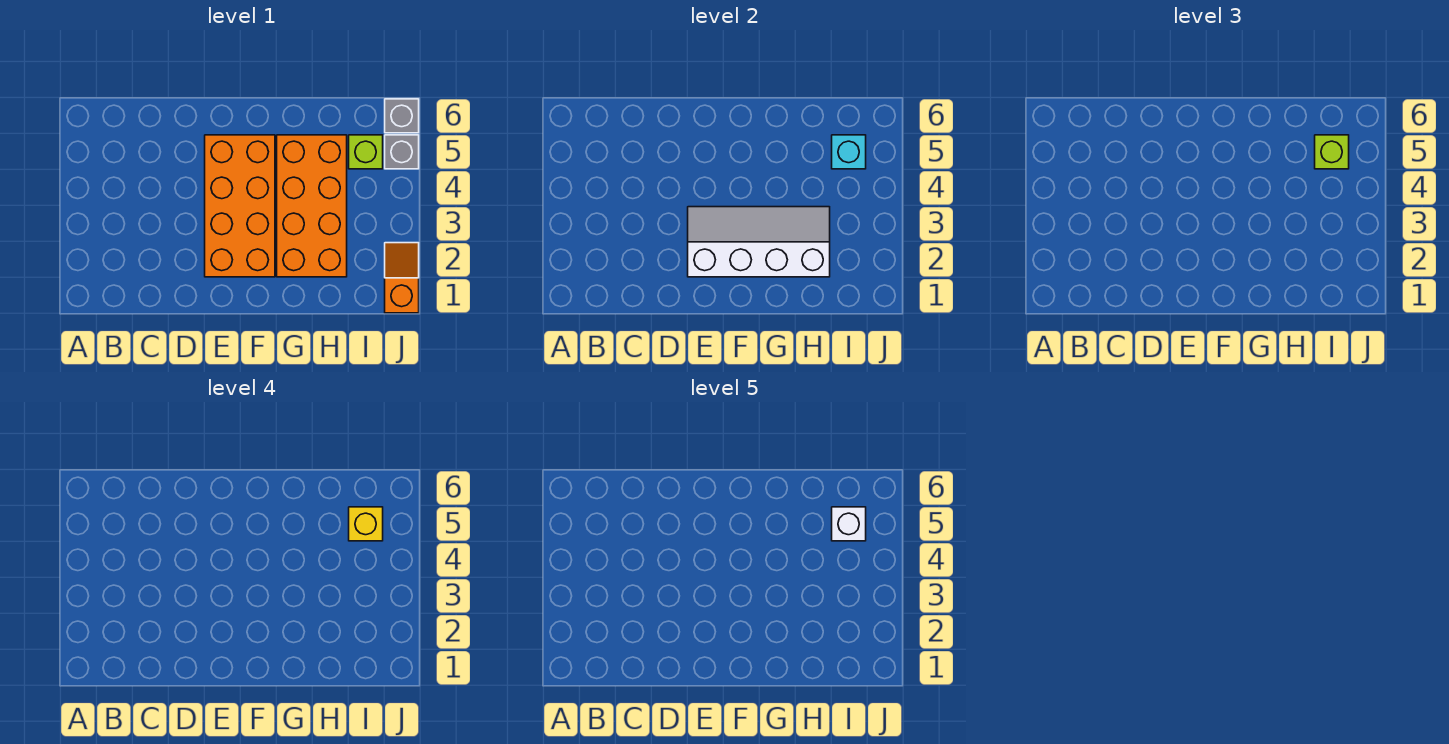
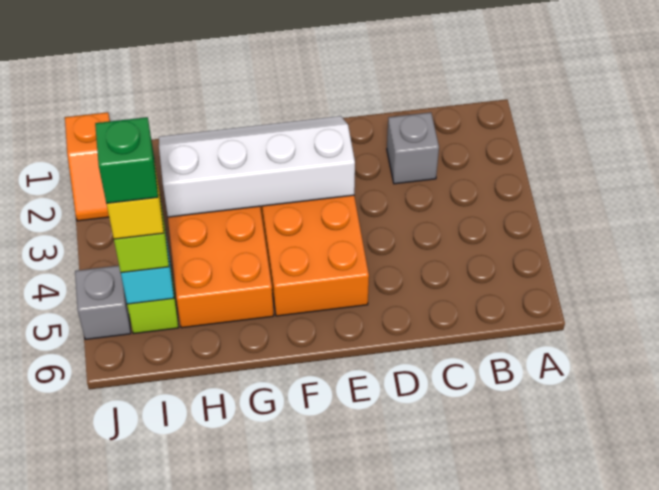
white slope E2:H3 level 2 top 2 -> white slope E2:H3 level 2 top 3
white brick I5 level 5 -> green brick I5 level 5
grey brick J6 level 1 -> grey brick C2 level 1

